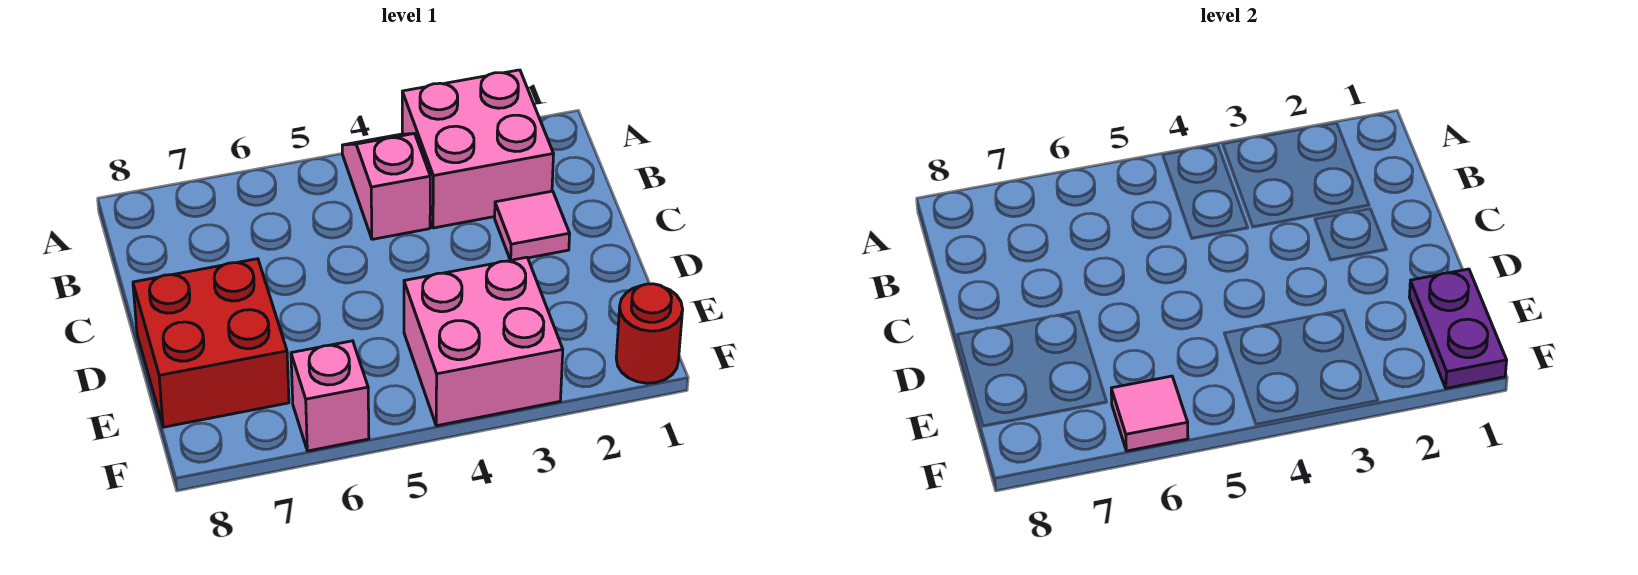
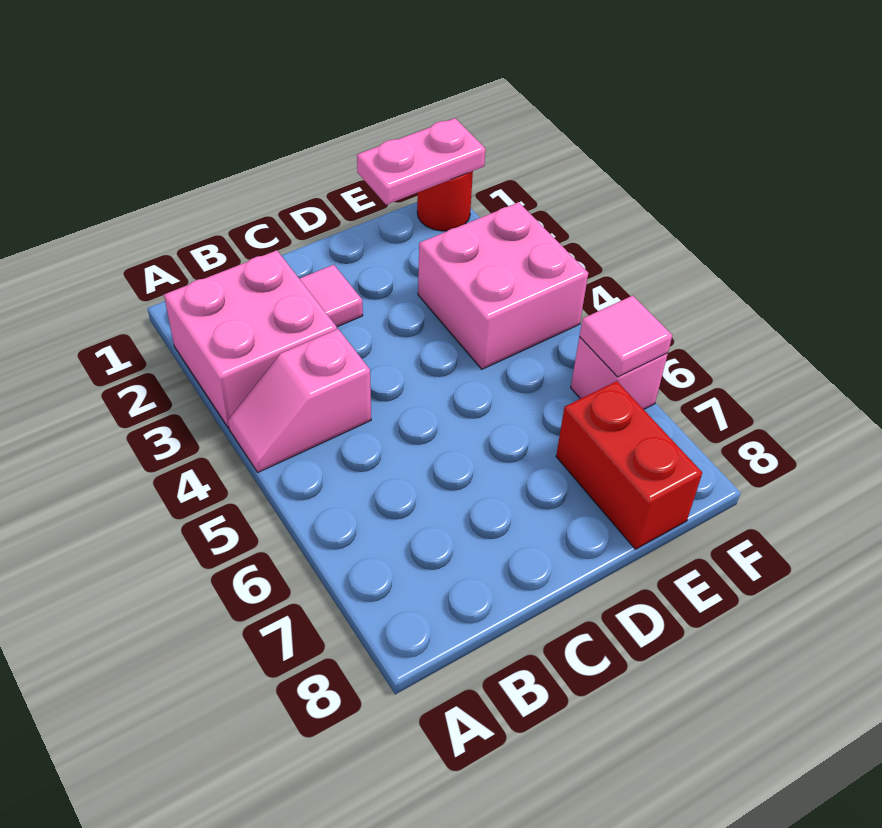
red brick D7:E8 level 1 -> red brick E7:E8 level 1
purple plate E1:F1 level 2 -> pink plate E1:F1 level 2

